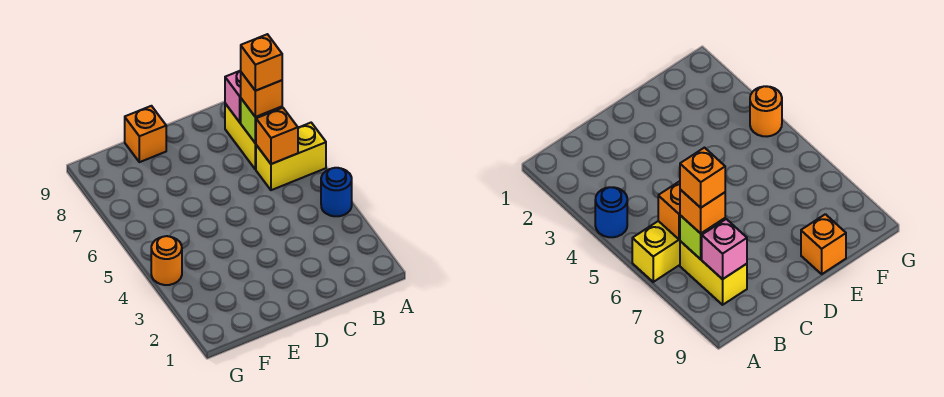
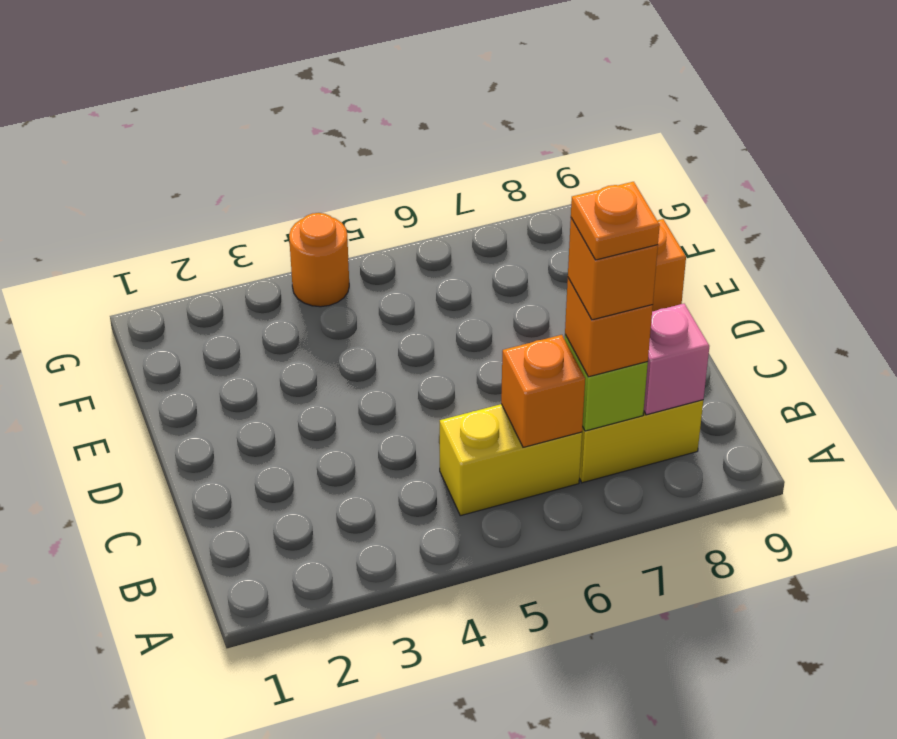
blue round brick A4 level 1 -> none
yellow brick A6:B6 level 1 -> yellow brick B5:B6 level 1
none -> orange plate B7 level 5

